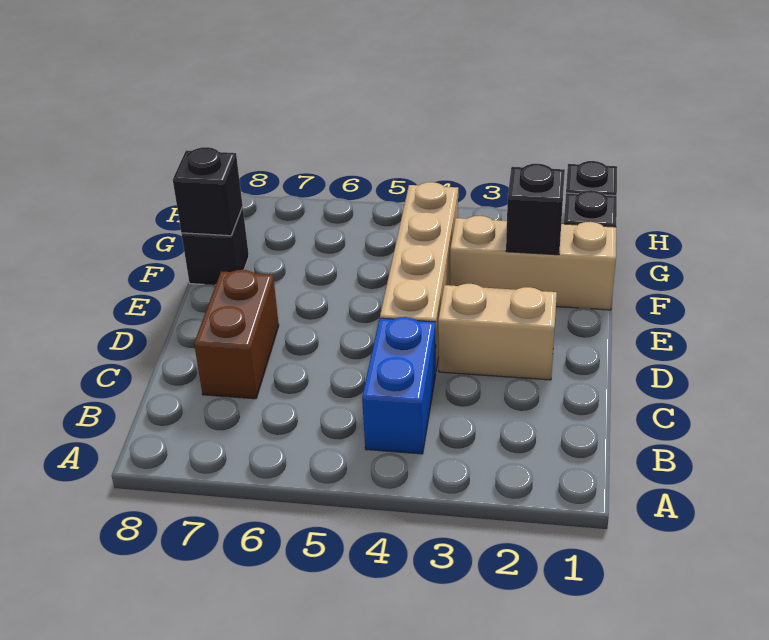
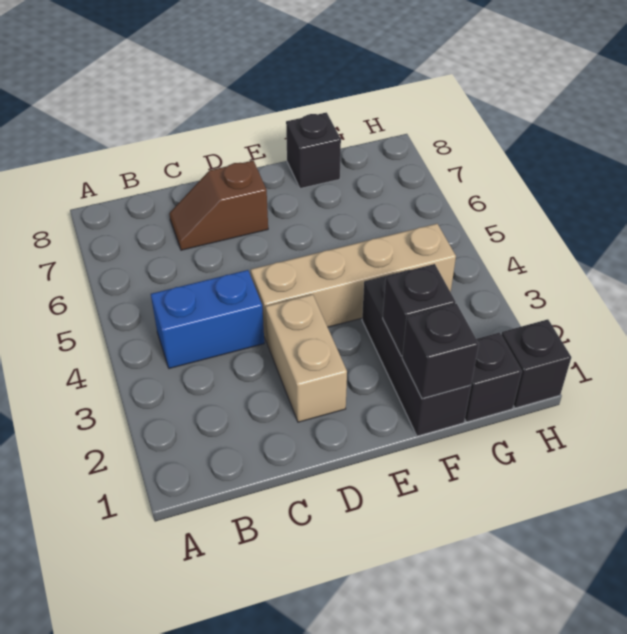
brown brick C7:D7 level 1 -> brown slope C7:D7 level 1 top D
tan brick F1:F3 level 1 -> black brick F1:F3 level 1
black brick F8 level 2 -> black brick F1 level 2

